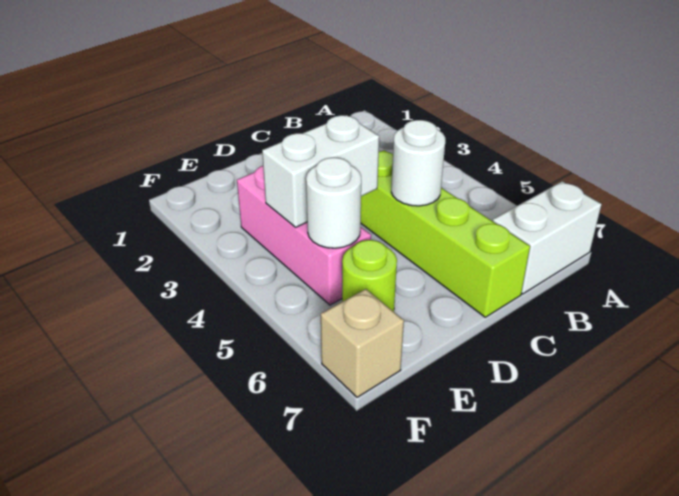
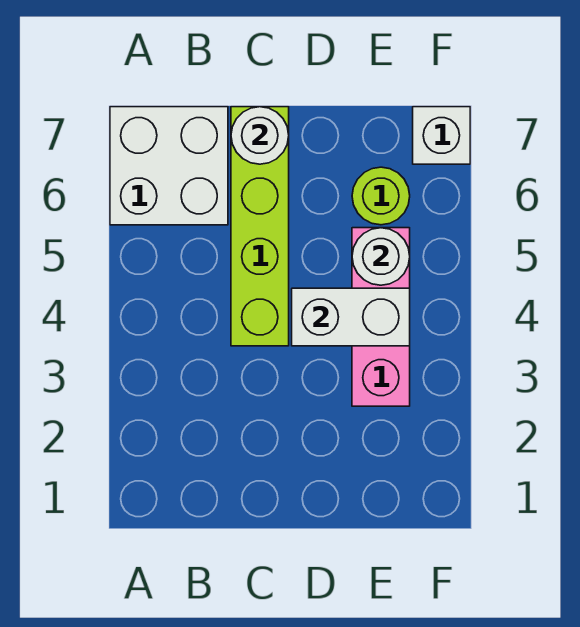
white brick A7:B7 level 1 -> white brick A6:B7 level 1
white round brick C5 level 2 -> white round brick C7 level 2
tan brick F7 level 1 -> white brick F7 level 1

